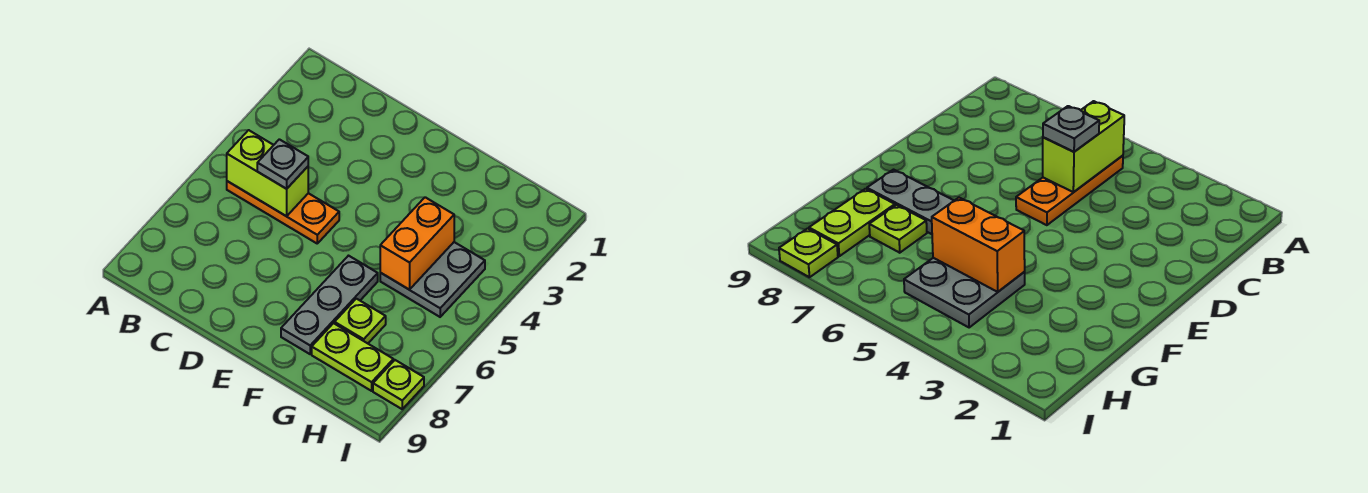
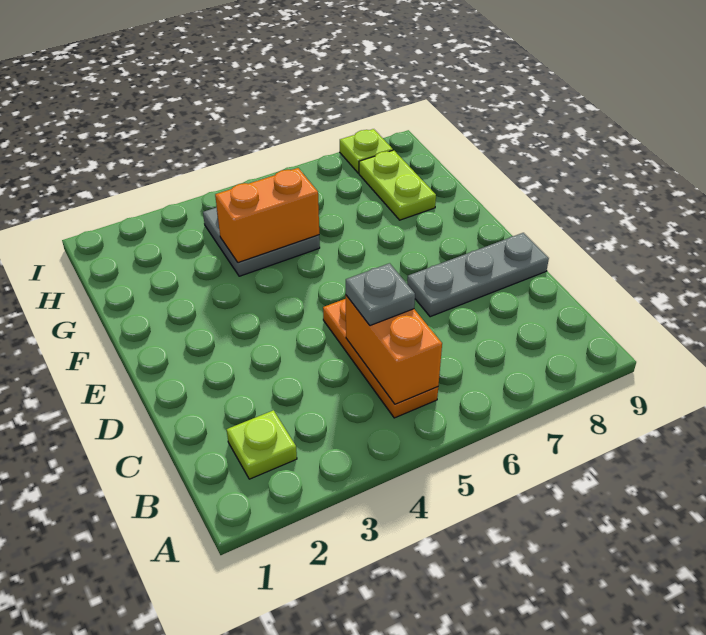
lime brick B5:C5 level 2 -> orange brick B5:C5 level 2
grey plate F6:F8 level 1 -> grey plate D7:D9 level 1
lime plate G7 level 1 -> lime plate B2 level 1

